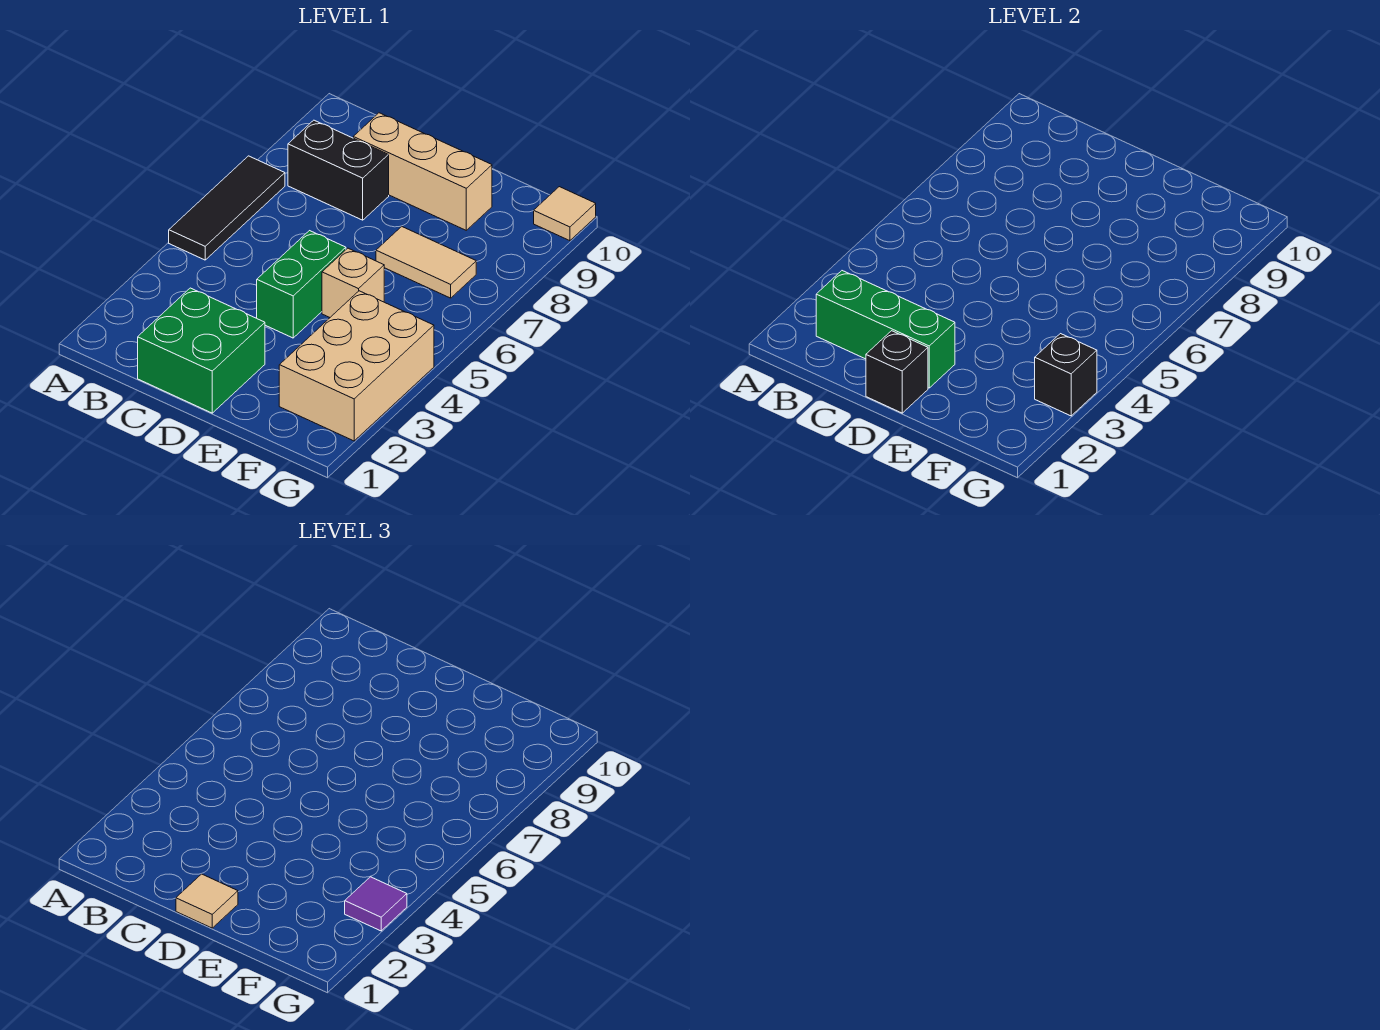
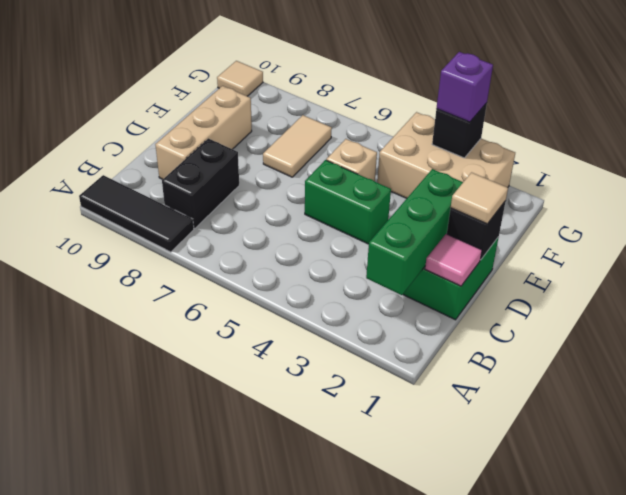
black tile A5:A7 level 1 -> black tile A8:A10 level 1
none -> pink tile C1 level 2
purple tile G3 level 3 -> purple brick G3 level 3

